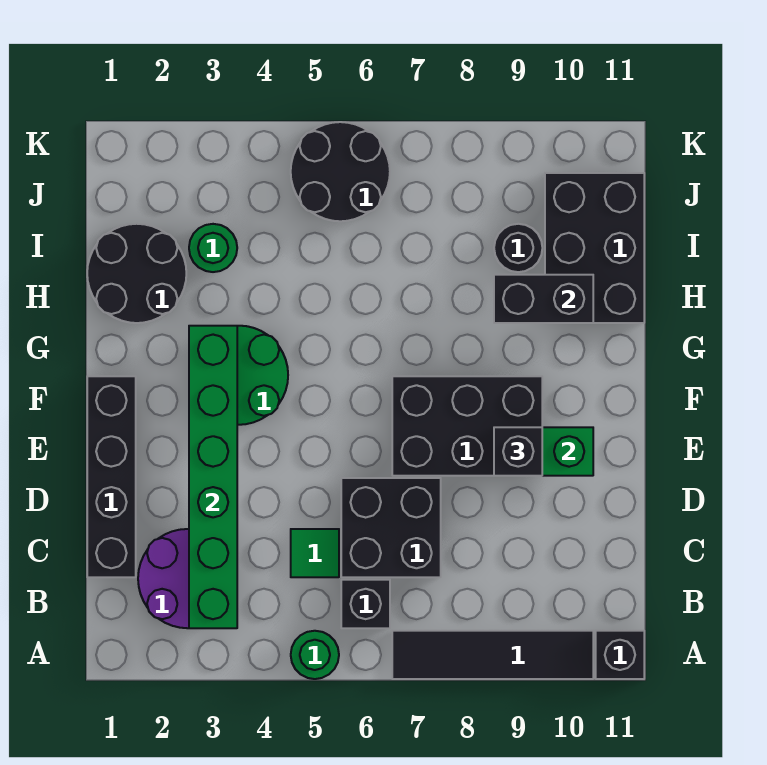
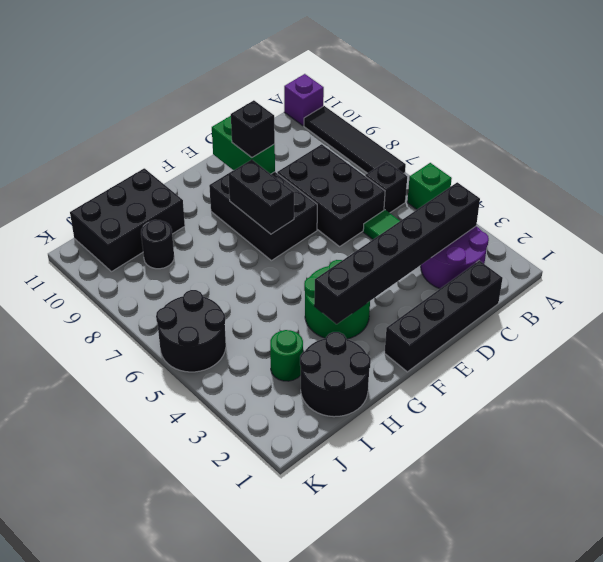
green round brick A5 level 1 -> green brick A5 level 1
black brick A11 level 1 -> purple brick A11 level 1
green brick B3:G3 level 2 -> black brick B3:G3 level 2
black brick C6:D7 level 1 -> black brick C6:D8 level 1
black brick H9:H10 level 2 -> black brick F7:F8 level 2

